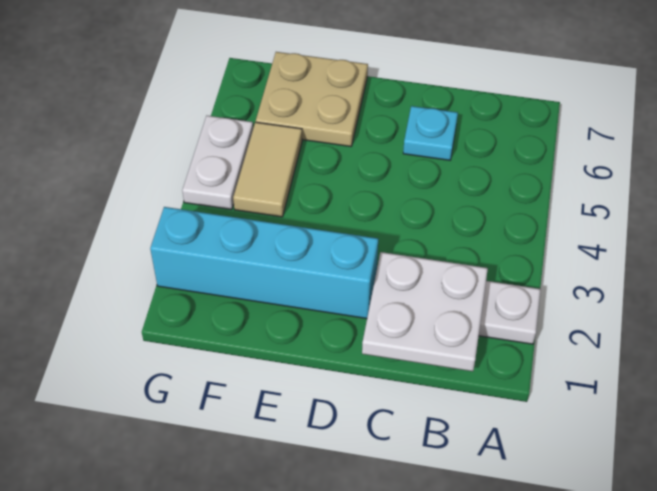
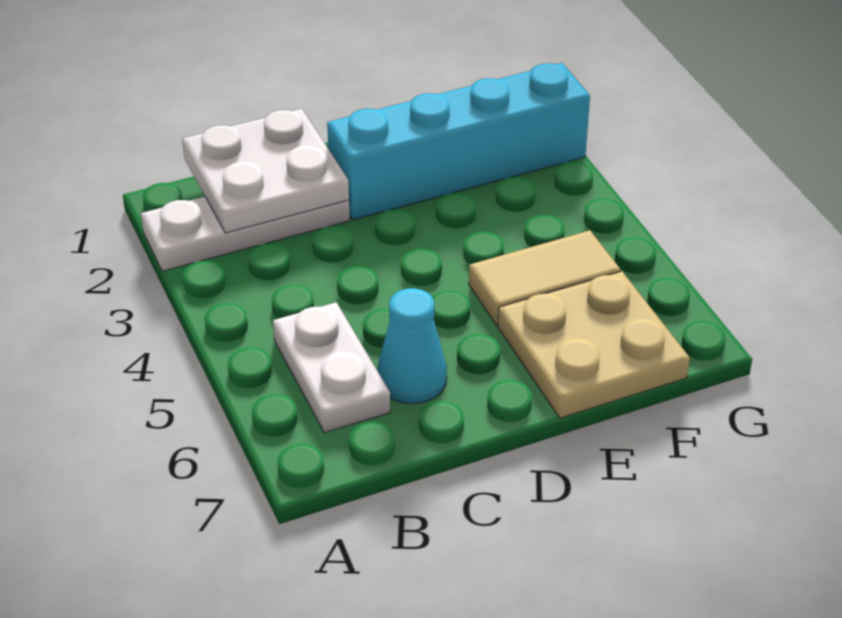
cyan plate C6 level 1 -> cyan cone C6 level 1
tan tile F4:F5 level 1 -> tan tile E5:F5 level 1
white plate G4:G5 level 1 -> white plate B5:B6 level 1

